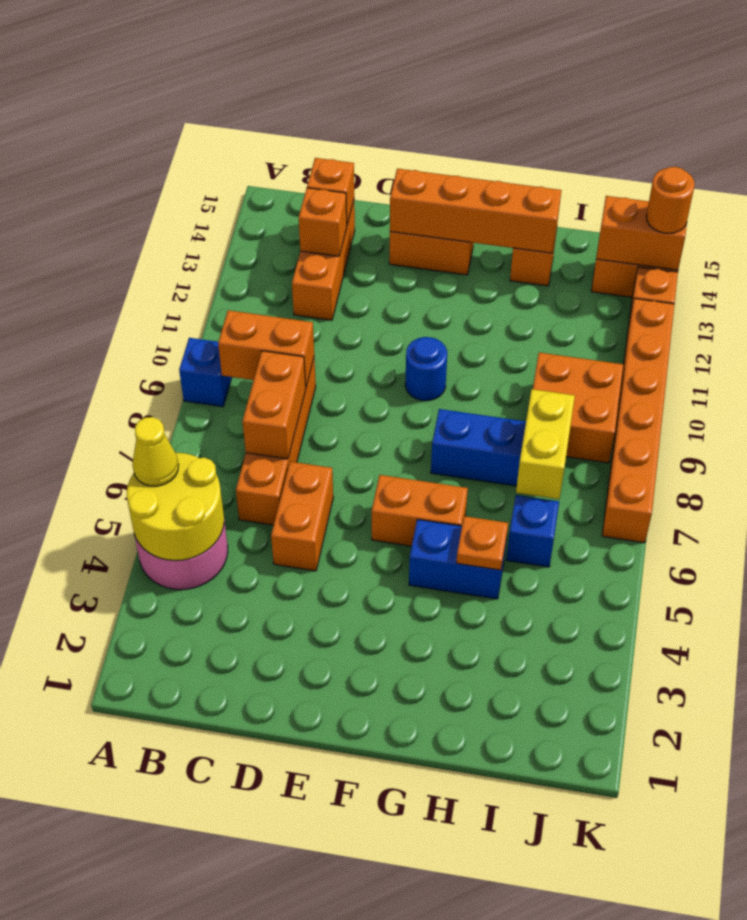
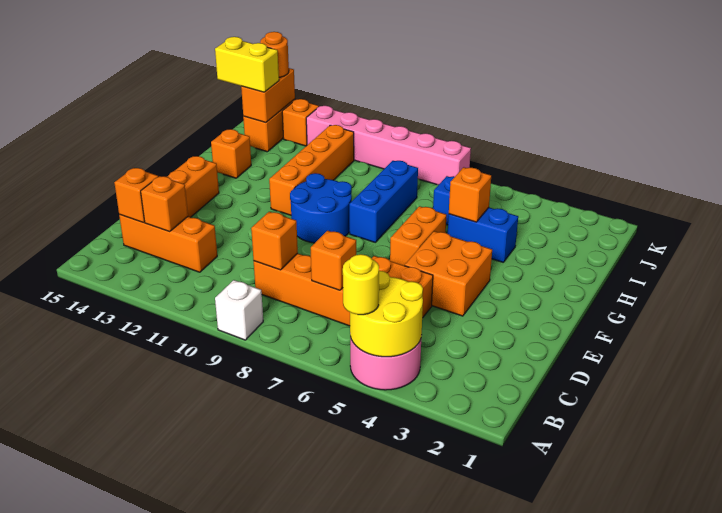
yellow cone A5 level 3 -> yellow round brick A5 level 3
blue brick A9 level 1 -> white brick A9 level 1
orange brick B9:C9 level 2 -> orange brick C9 level 2
orange brick C7:C8 level 2 -> orange brick C7 level 2
orange brick E14:H14 level 2 -> orange brick G11:J11 level 1
blue round brick F10 level 1 -> blue round brick F9:G10 level 1
blue brick G5:H5 level 1 -> blue brick H4:H5 level 1
orange plate H5 level 2 -> orange brick H5 level 2
yellow brick I7:I8 level 2 -> yellow brick J14:J15 level 3
orange brick I9:J10 level 1 -> orange brick E4:F5 level 1
orange brick K7:K12 level 1 -> pink brick K7:K12 level 1

